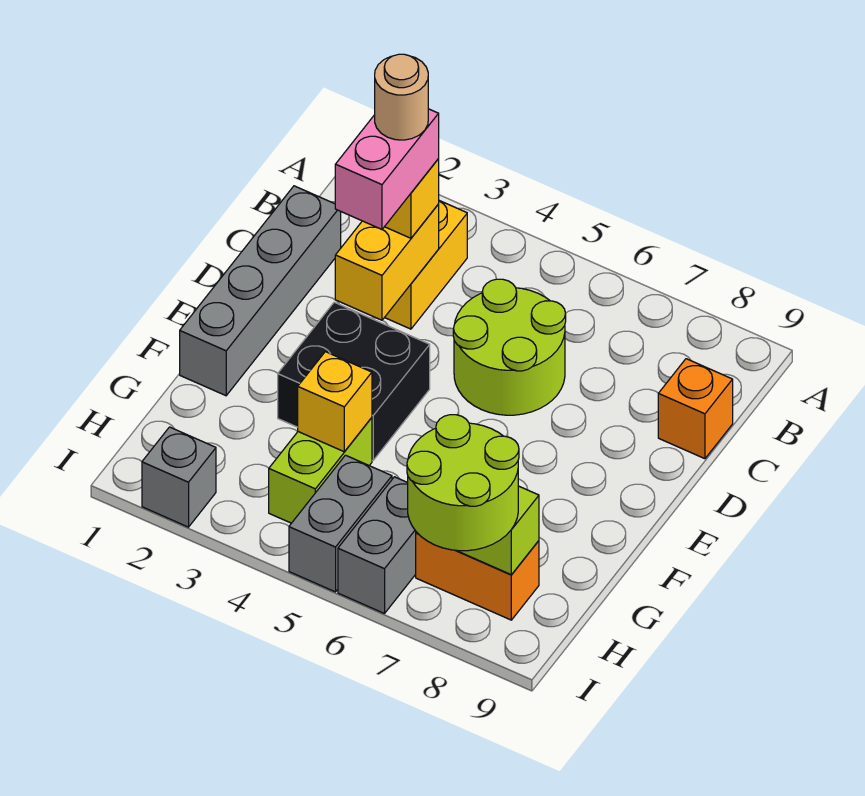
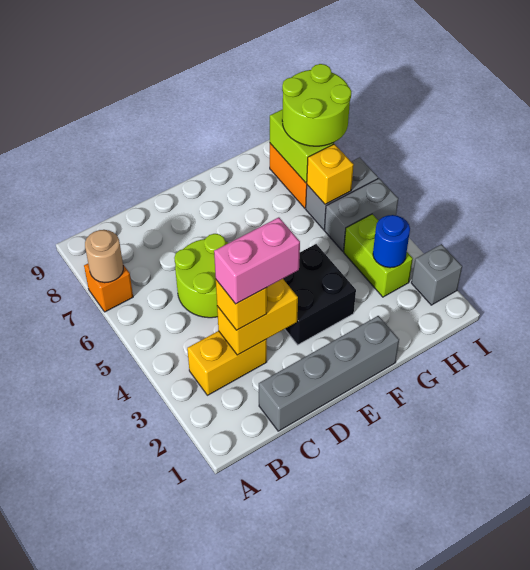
tan round brick C3 level 5 -> tan round brick A7 level 2
orange brick C9 level 1 -> orange brick A7 level 1
lime brick G4:H4 level 1 -> lime brick H3:H4 level 1
yellow brick G4 level 2 -> yellow brick H6 level 2
none -> blue round brick H3 level 2

